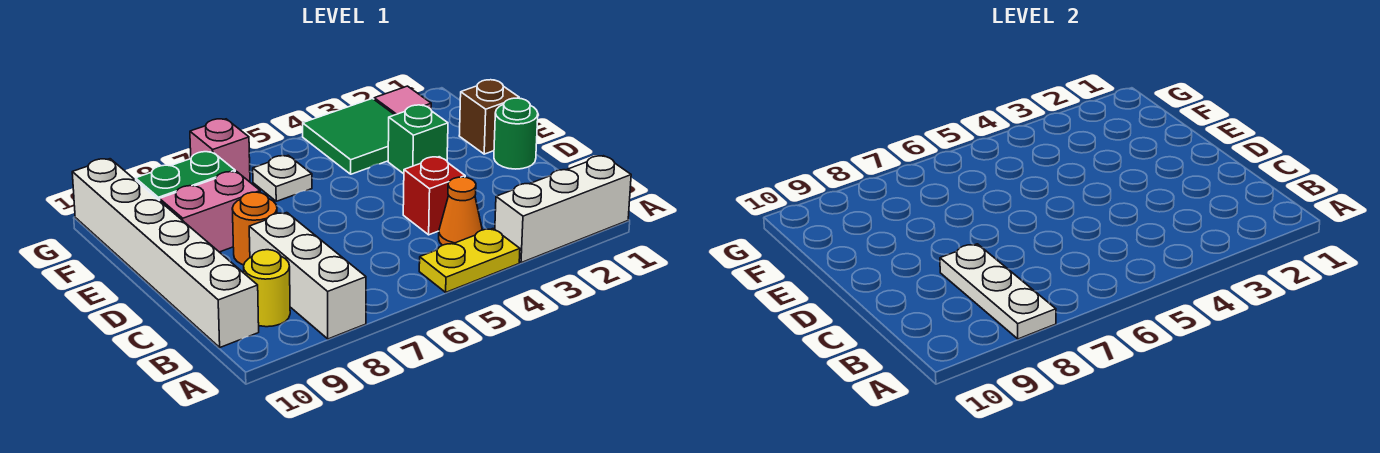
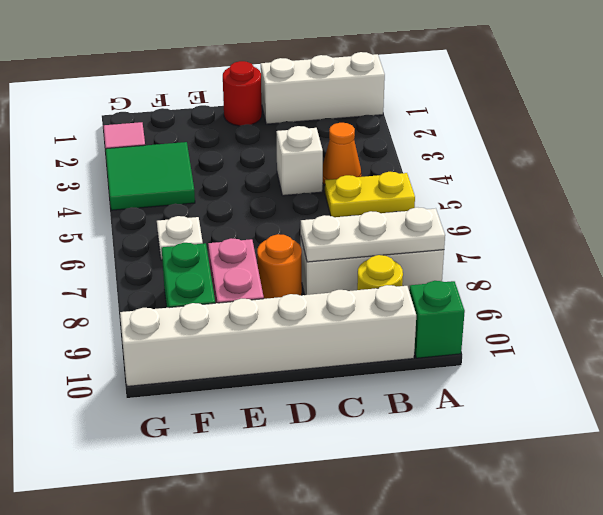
white brick A1:A3 level 1 -> white brick A1:C1 level 1
yellow plate A4:A5 level 1 -> yellow plate A5:B5 level 1
red brick C4 level 1 -> white brick C4 level 1
green round brick D1 level 1 -> red round brick D1 level 1
brown brick E1 level 1 -> none
green brick E3 level 1 -> green brick A10 level 1
pink brick G7 level 1 -> none

